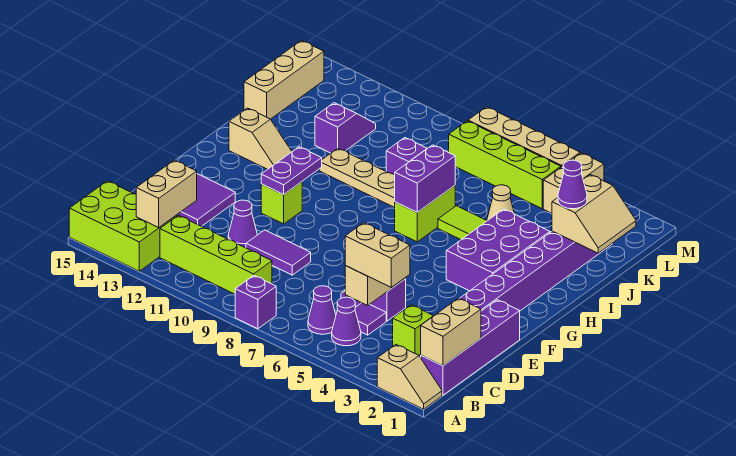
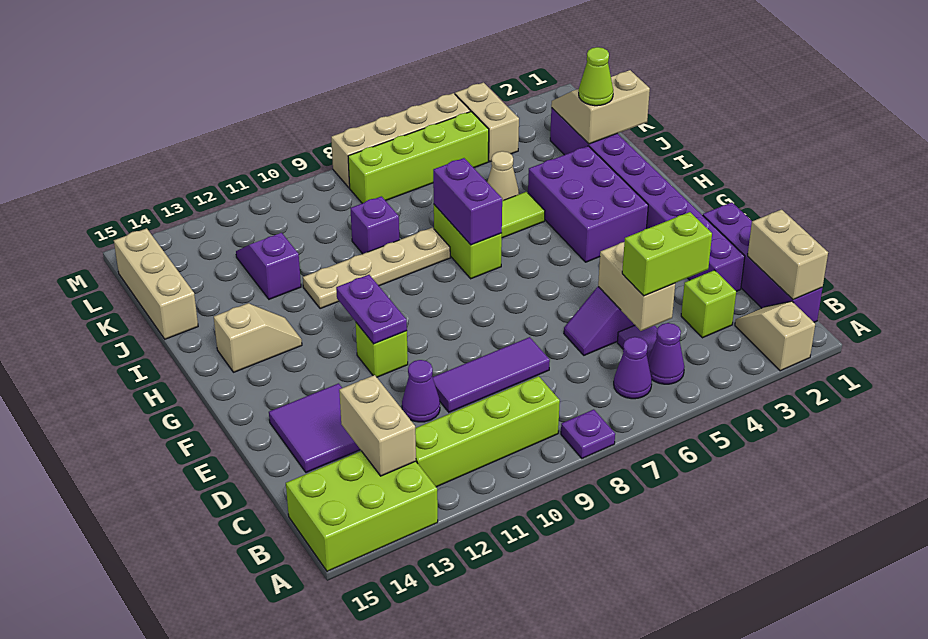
tan slope A1:A2 level 1 top 2 -> tan slope A2:B2 level 1 top A
purple brick A8 level 1 -> purple plate A8 level 1
tan brick C4:C5 level 3 -> lime brick C4:C5 level 3
purple tile D9:D10 level 1 -> purple tile D8:D10 level 1
tan slope J1:K2 level 2 top 2 -> tan slope J1:K2 level 2 top J
purple cone J2 level 3 -> lime cone J2 level 3

